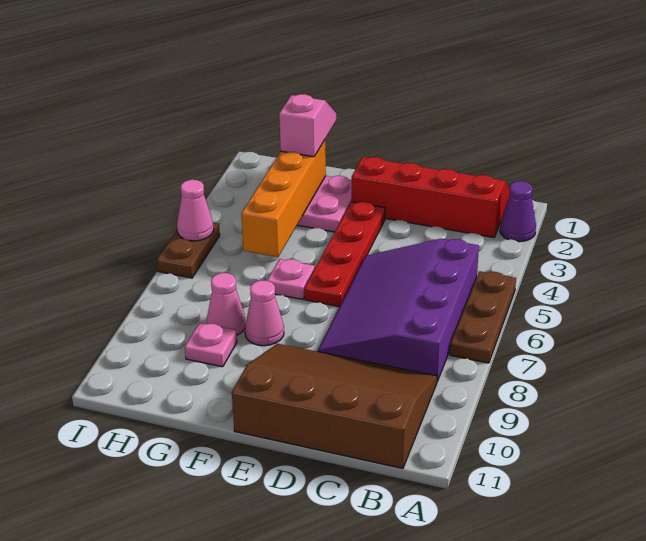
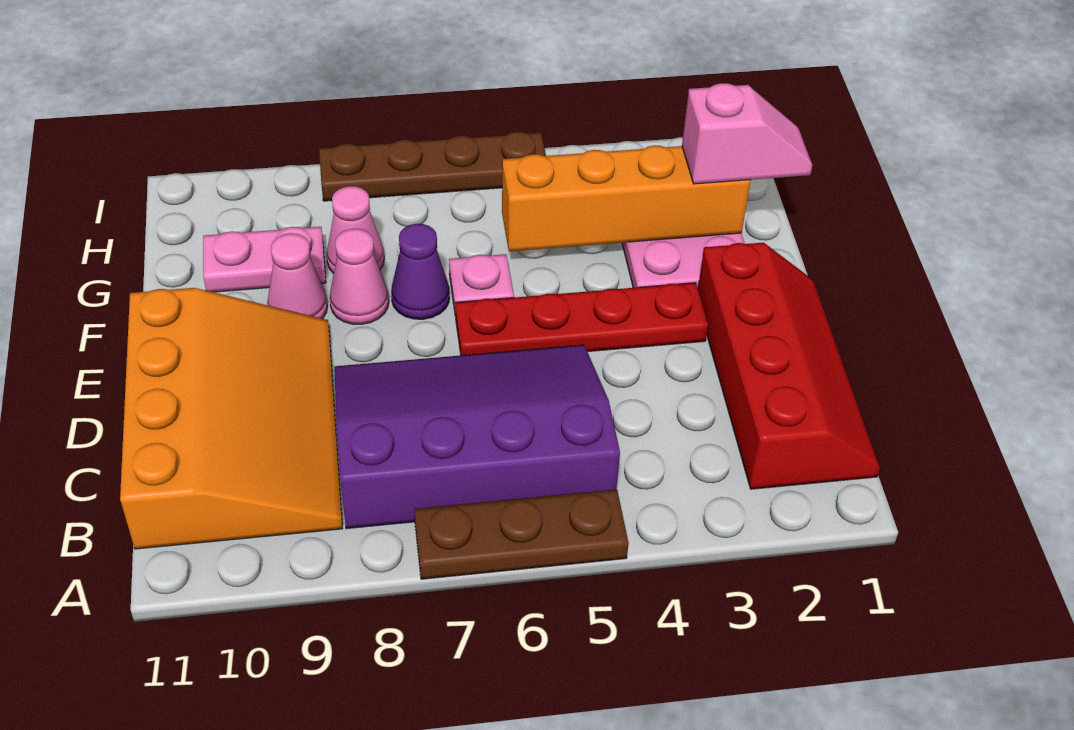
purple cone A2 level 1 -> purple cone F7 level 1
brown slope B9:E11 level 1 top 11 -> orange slope B9:E11 level 1 top 11
pink plate G9 level 1 -> pink plate G9:G10 level 1
brown plate I5:I6 level 1 -> brown plate I5:I8 level 1
pink cone I5 level 2 -> pink cone F9 level 1

